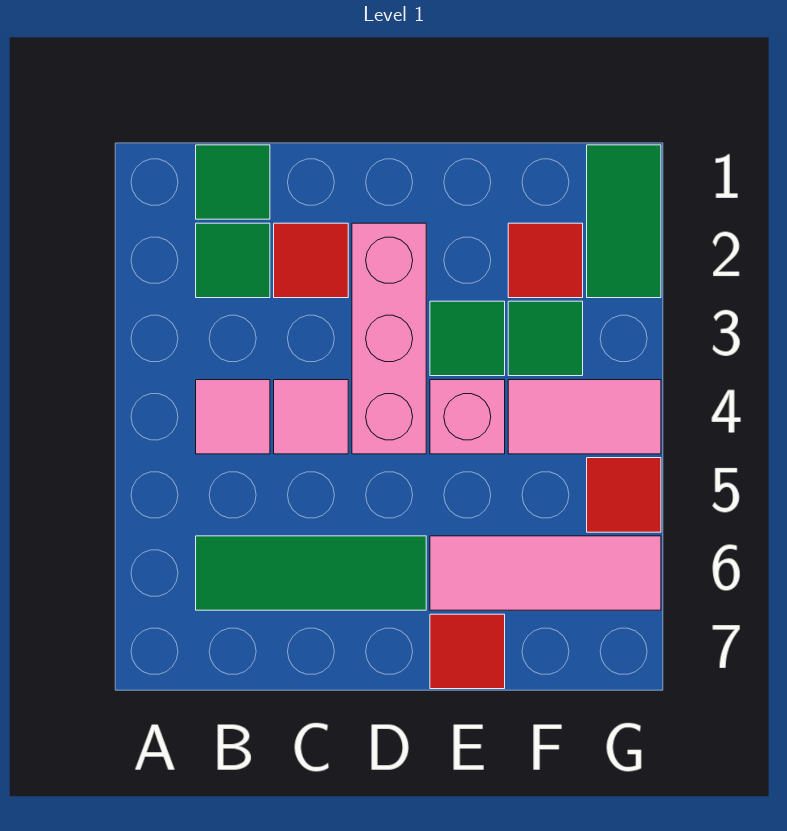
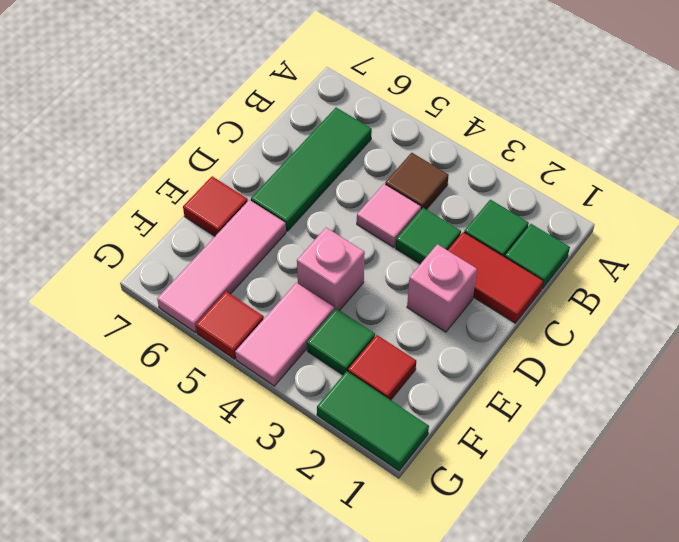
pink tile B4 level 1 -> brown tile B4 level 1
red tile C2 level 1 -> red tile C1:C2 level 1
pink brick D2:D4 level 1 -> pink brick D2 level 1
green tile E3 level 1 -> green tile C3 level 1

